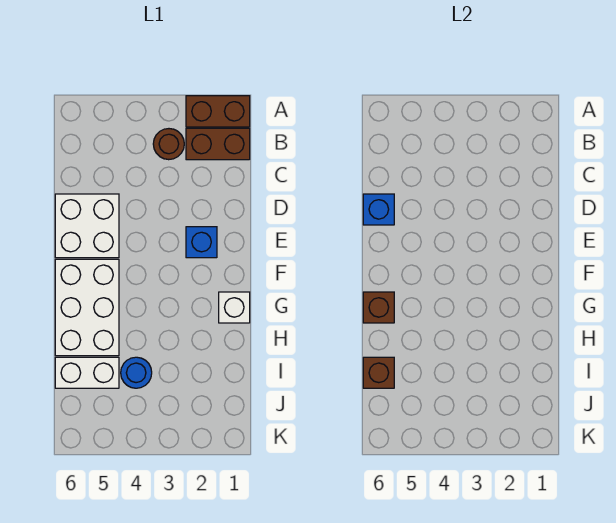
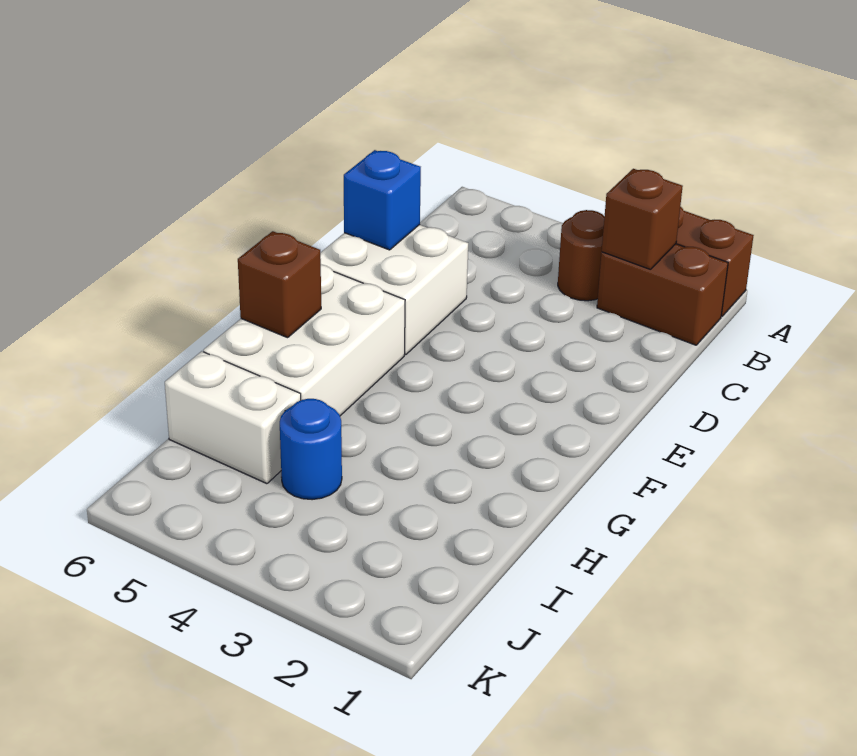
blue brick E2 level 1 -> none
white brick G1 level 1 -> none
brown brick I6 level 2 -> brown brick B2 level 2

